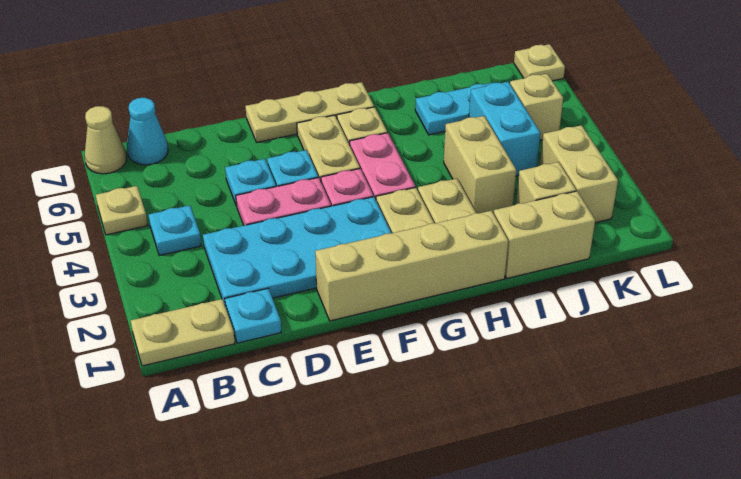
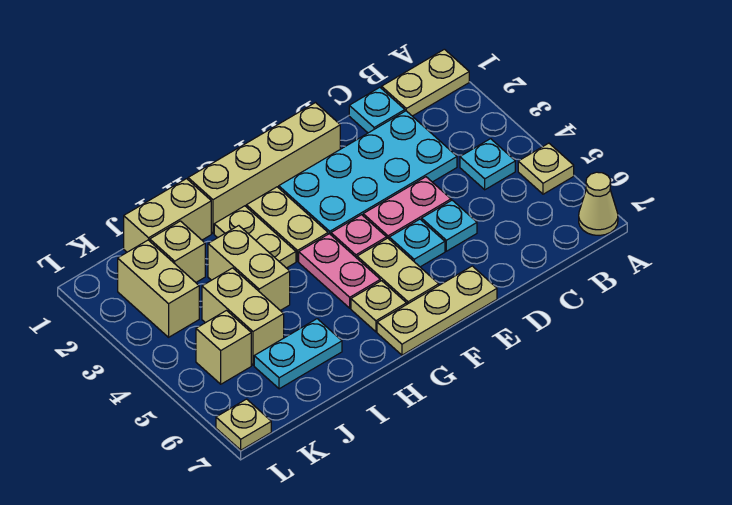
cyan cone B7 level 1 -> none
cyan brick J4:J5 level 1 -> tan brick J4:J5 level 1

